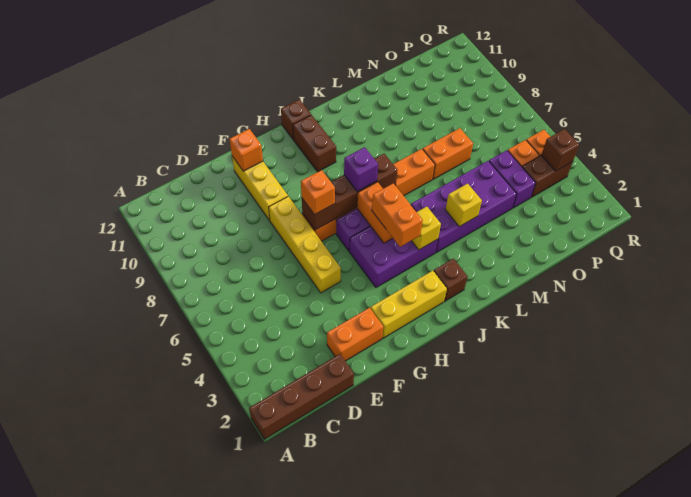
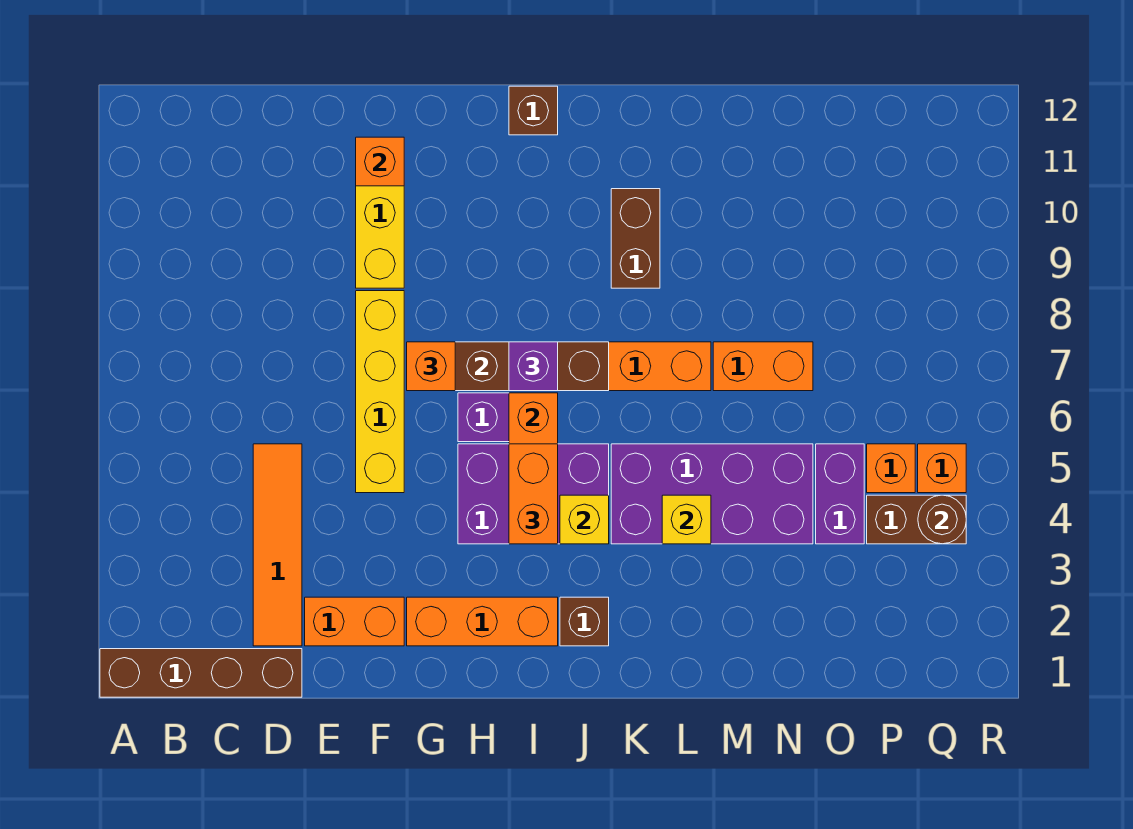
none -> orange tile D2:D5 level 1
yellow brick G2:I2 level 1 -> orange brick G2:I2 level 1
brown brick I10:I11 level 1 -> brown brick K9:K10 level 1
brown brick Q4 level 2 -> brown round brick Q4 level 2

